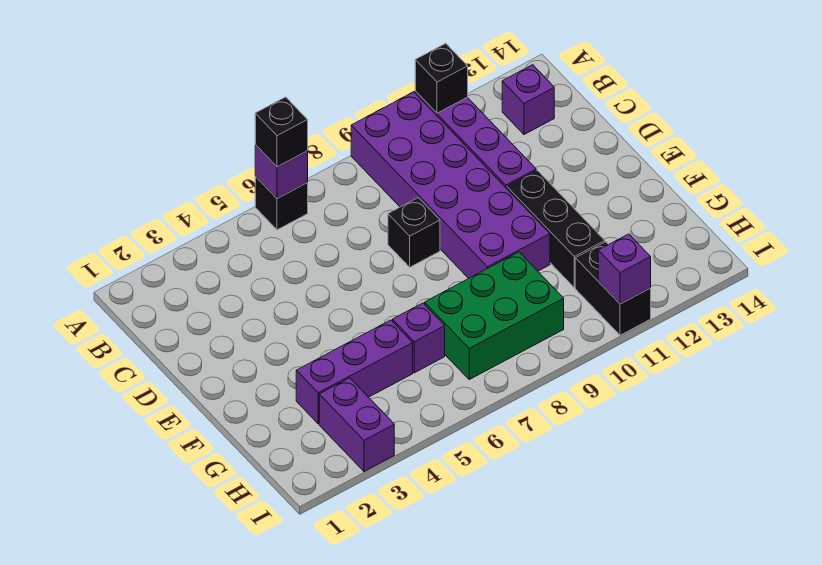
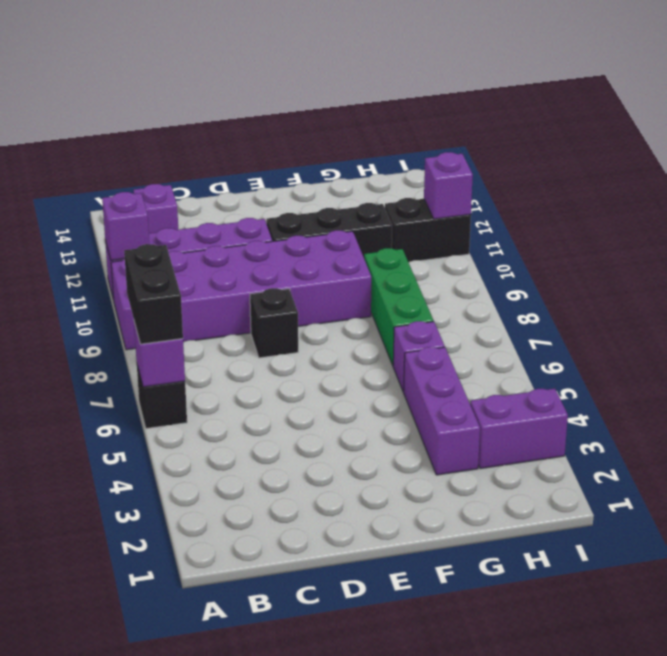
black brick A6 level 3 -> black brick A6:A7 level 3
black brick A11 level 2 -> purple brick A11 level 2
green brick G7:H9 level 1 -> green brick G7:G9 level 1

